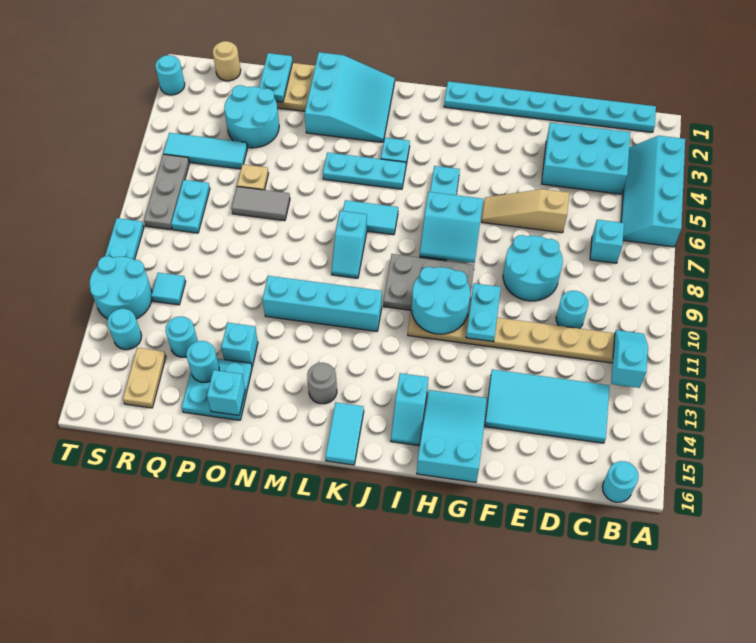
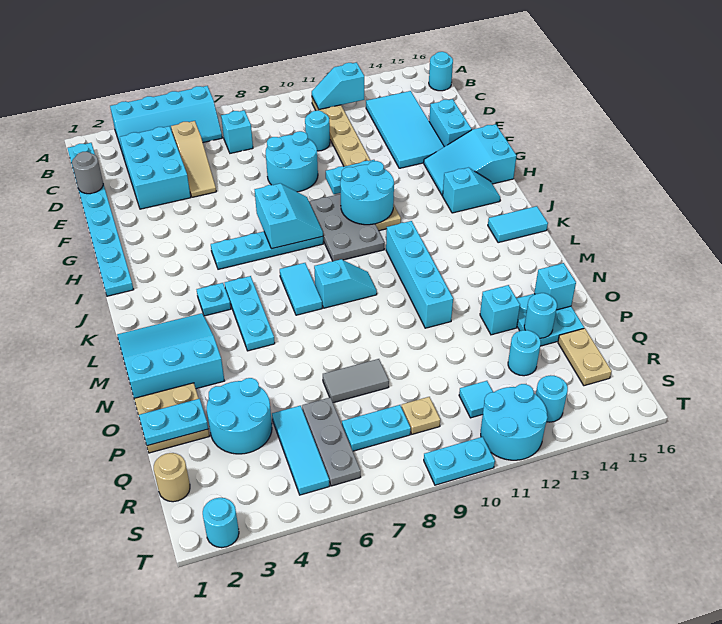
tan slope E6:G6 level 1 top E -> tan slope C5:E5 level 1 top C
none -> cyan brick E15:F15 level 1
grey round brick L14 level 1 -> grey round brick D1 level 2
grey tile O7:P7 level 1 -> grey tile P7:P8 level 1
tan plate P6 level 1 -> tan plate R9 level 1
tan plate R14:R15 level 1 -> tan plate Q15:R15 level 1
grey plate S6:S8 level 1 -> grey plate Q6:S6 level 1

